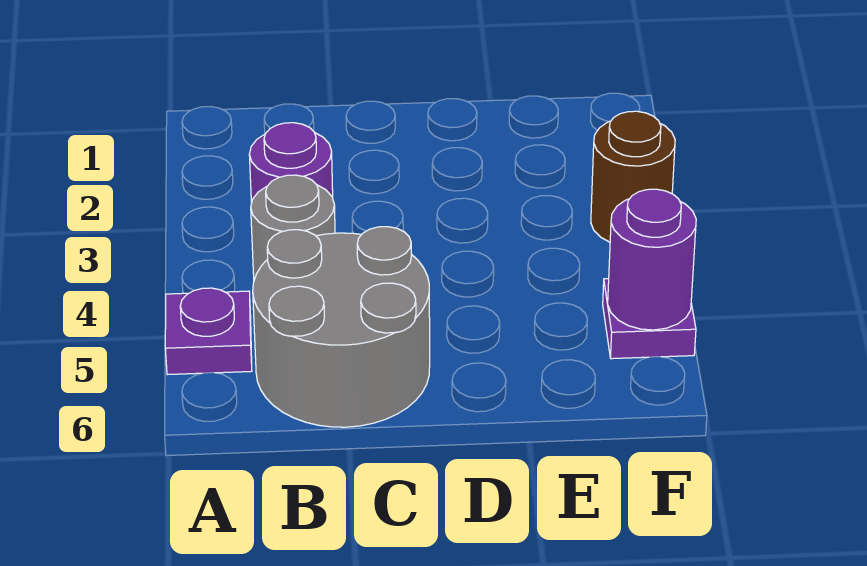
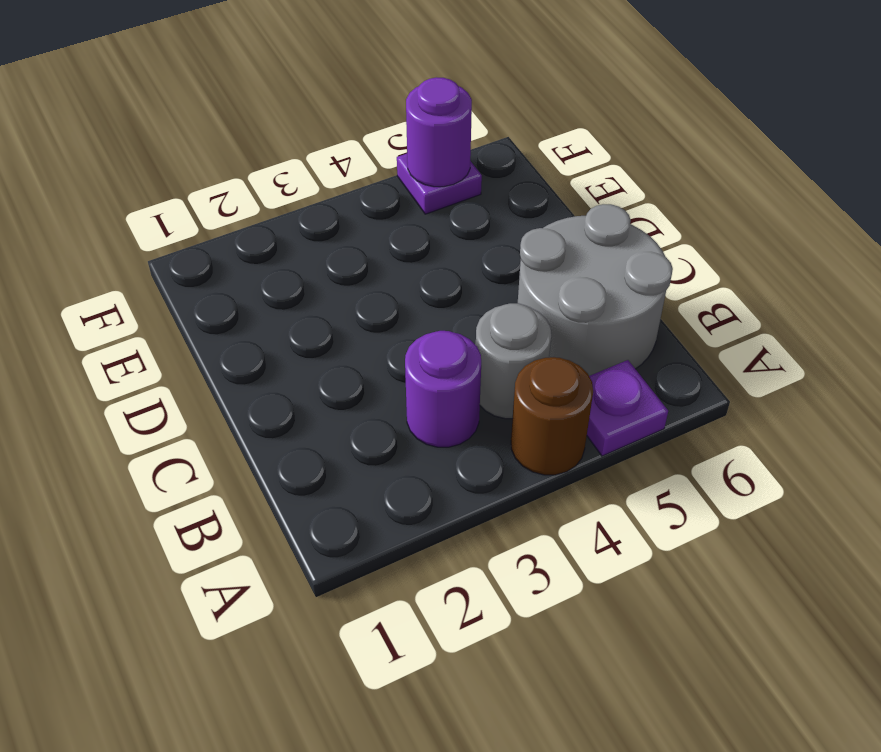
brown round brick F3 level 1 -> brown round brick A4 level 1

